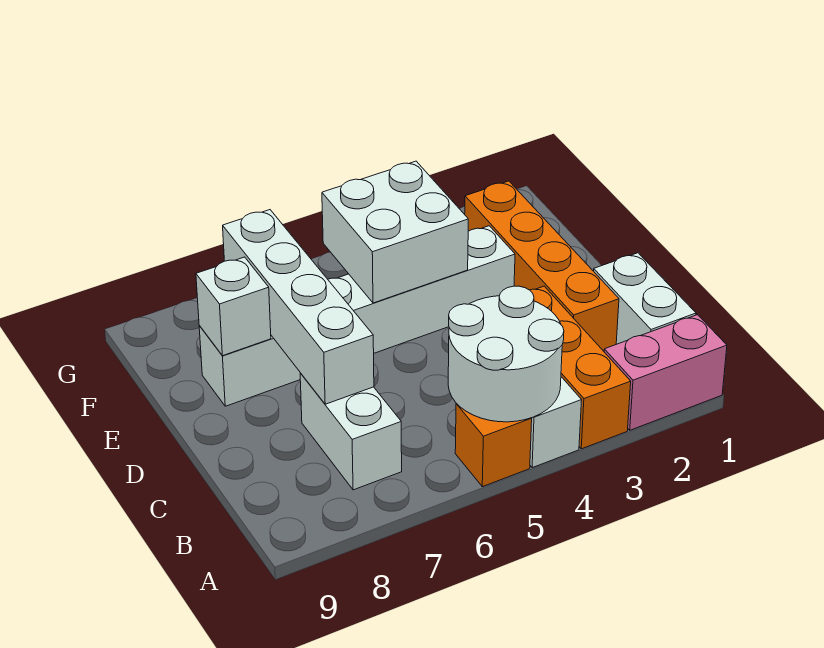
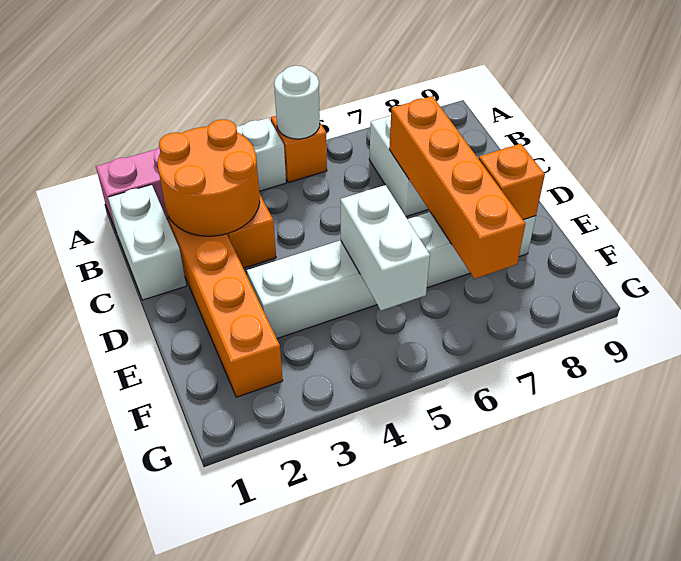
white round brick A4:B5 level 2 -> white round brick A5 level 2
none -> orange round brick B2:C3 level 2
white brick C7:F7 level 2 -> orange brick C7:F7 level 2
white brick E4:F5 level 2 -> white brick E5:F5 level 2
white brick E8 level 2 -> orange brick E8 level 2

